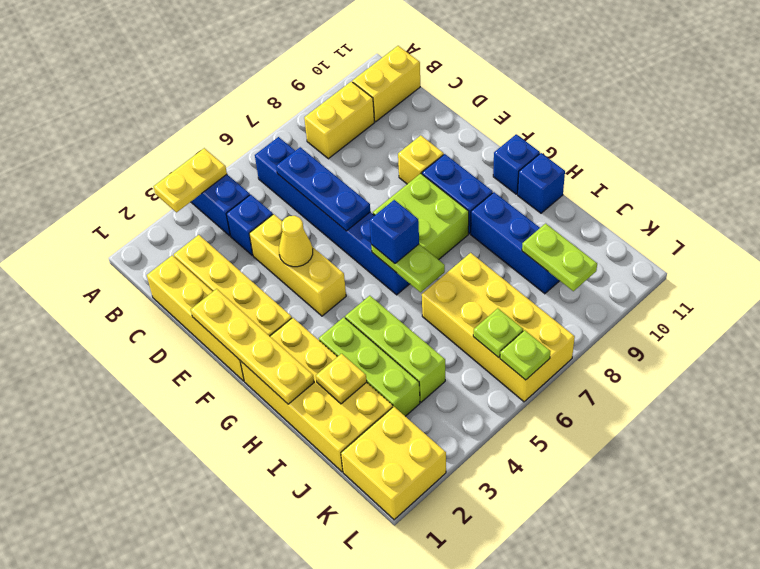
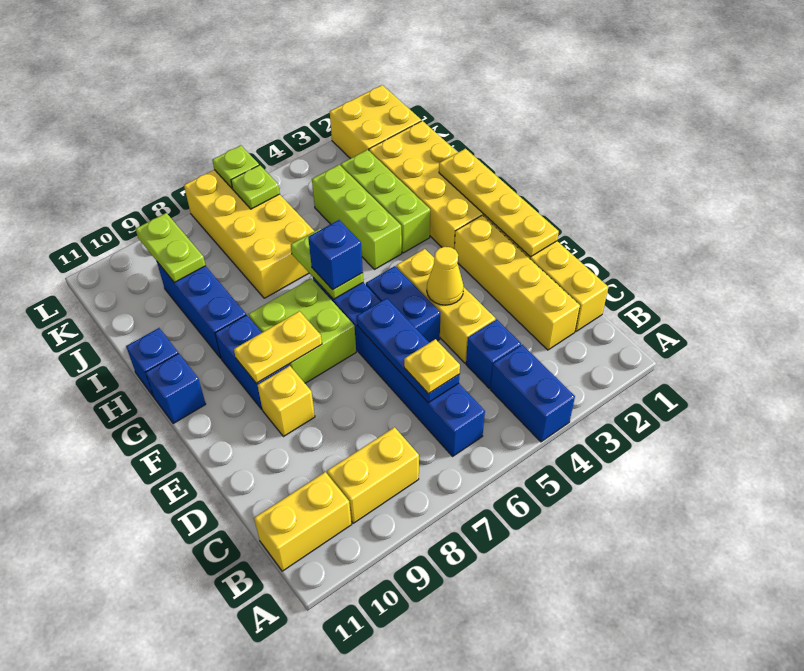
yellow plate A3:A4 level 2 -> yellow plate F8:F9 level 2
none -> blue brick E5:F5 level 1
yellow plate I2 level 2 -> yellow plate C6 level 3

